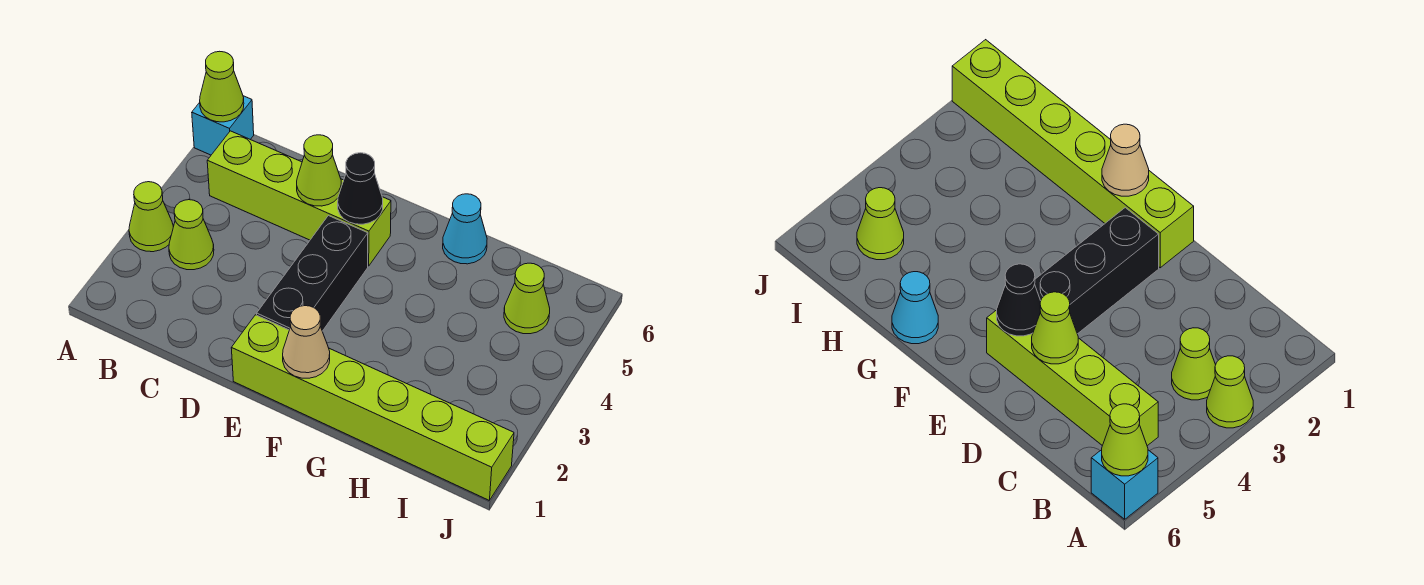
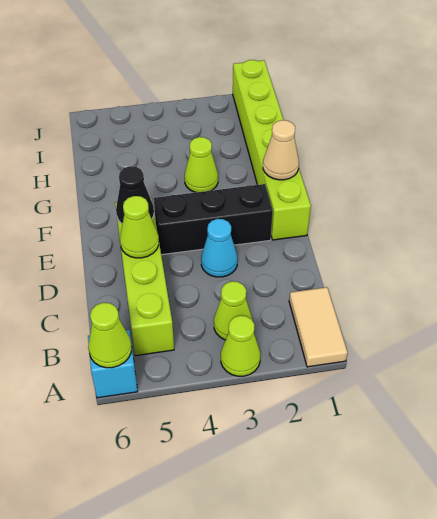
none -> tan tile A1:B1 level 1
cyan cone G6 level 1 -> cyan cone D3 level 1
lime cone I5 level 1 -> lime cone G3 level 1

